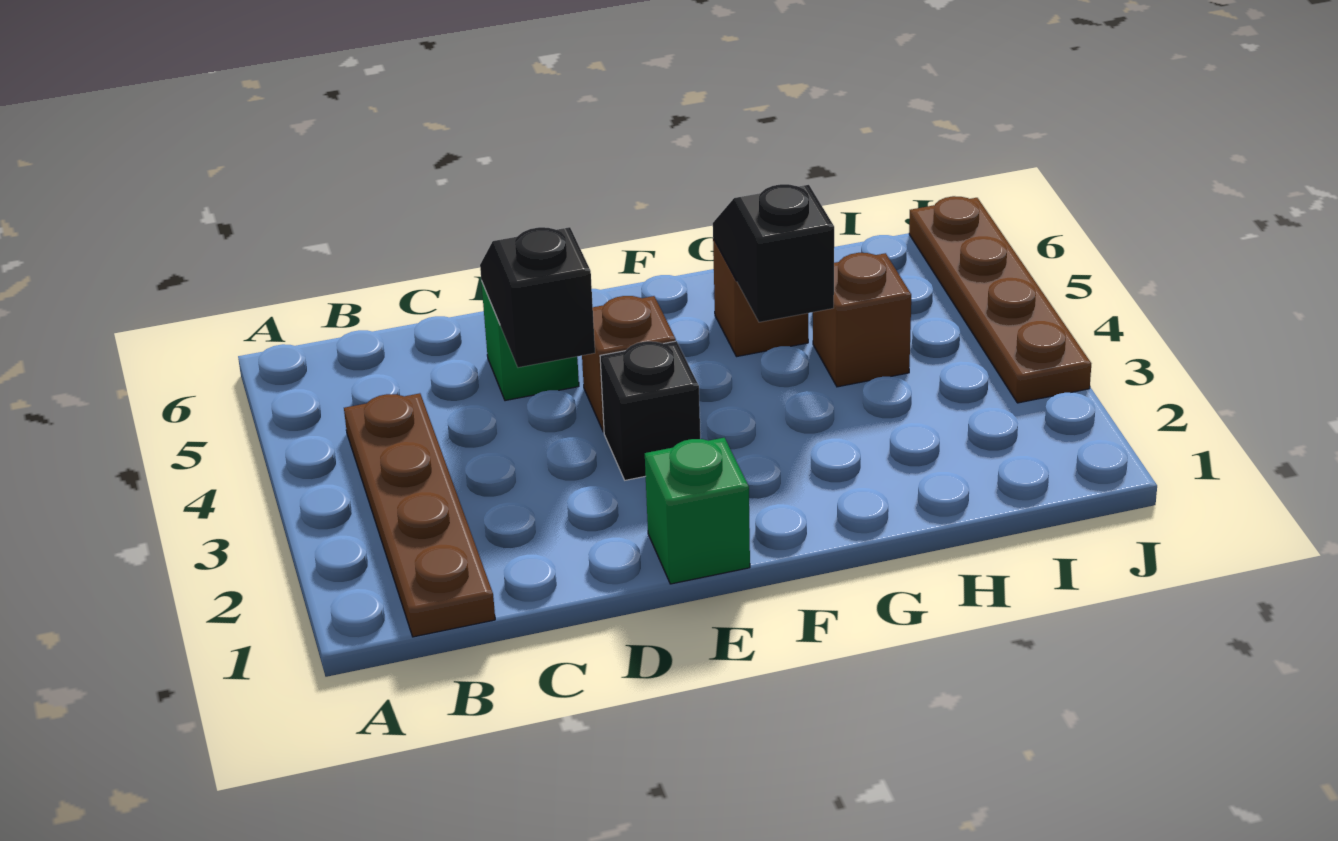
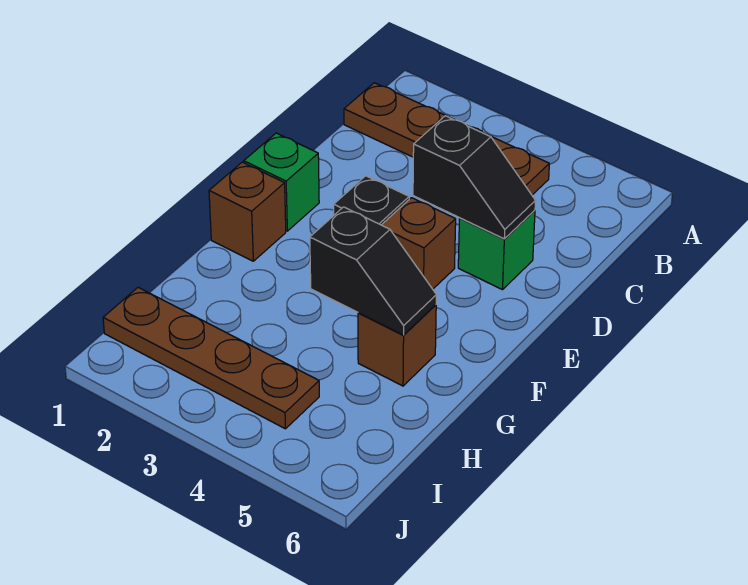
brown brick H4 level 1 -> brown brick F1 level 1
brown plate J3:J6 level 1 -> brown plate I1:I4 level 1

